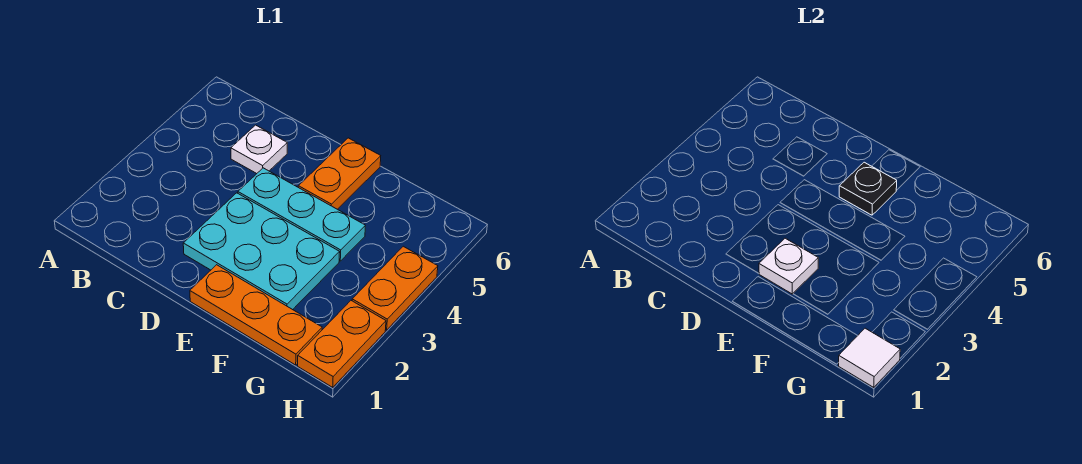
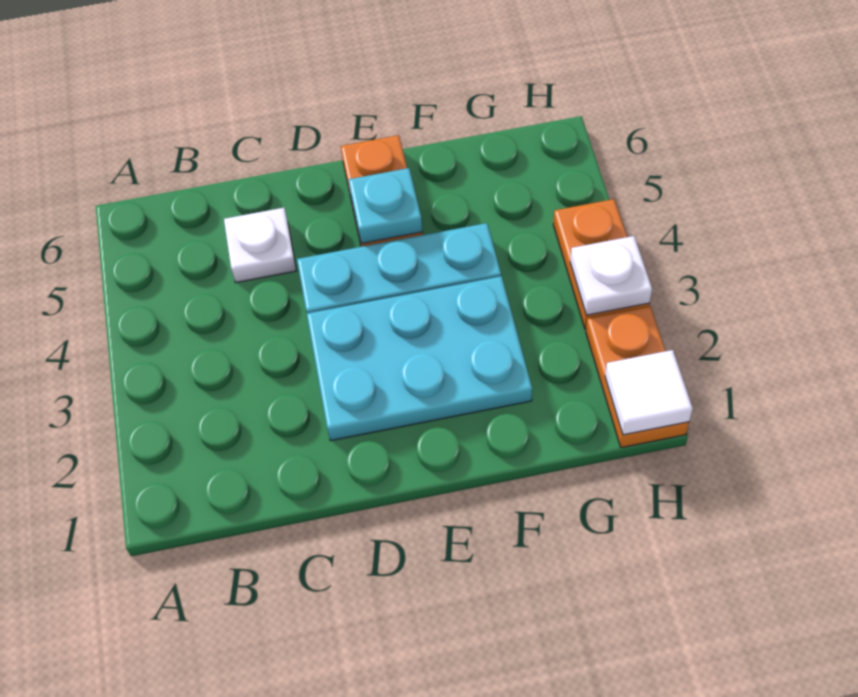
orange plate E1:G1 level 1 -> none
white plate E2 level 2 -> white plate H3 level 2
black plate E5 level 2 -> cyan plate E5 level 2

